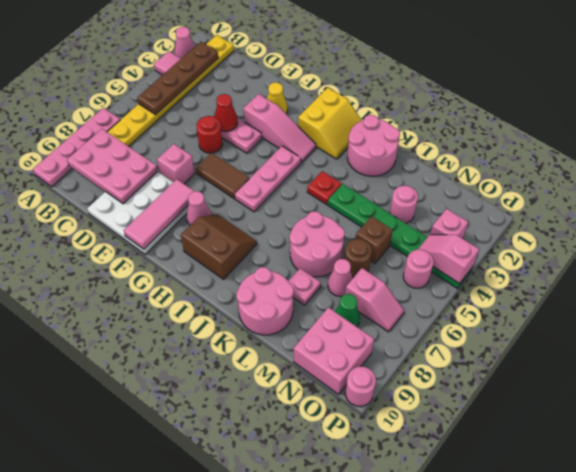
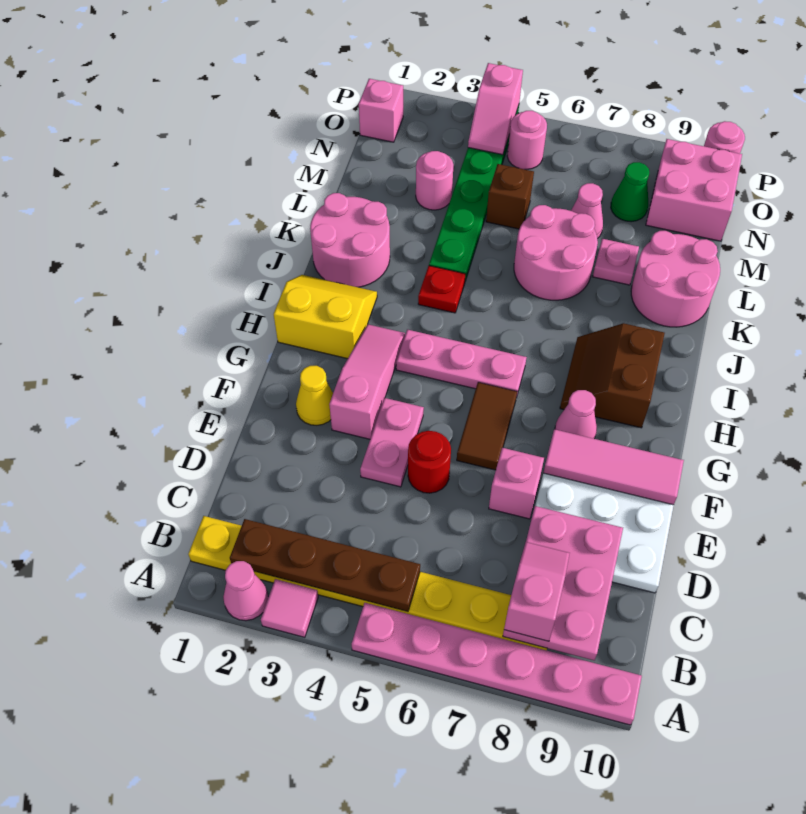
pink plate A7:A10 level 1 -> pink plate A5:A10 level 1
red cone E4 level 2 -> none
brown round brick M6 level 1 -> none
pink slope N7:O7 level 1 top N -> pink slope B8:C8 level 3 top B
pink brick O3 level 1 -> pink brick O1 level 1

